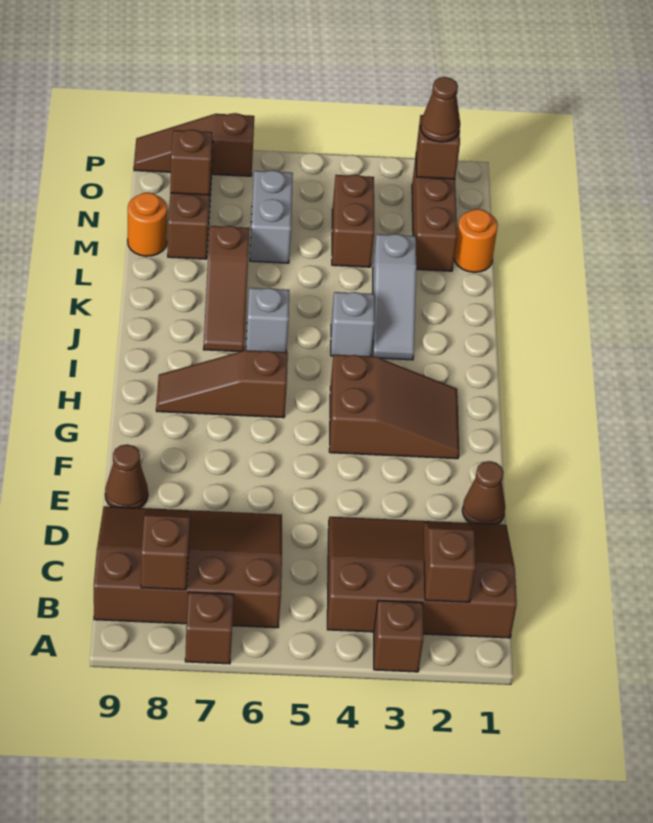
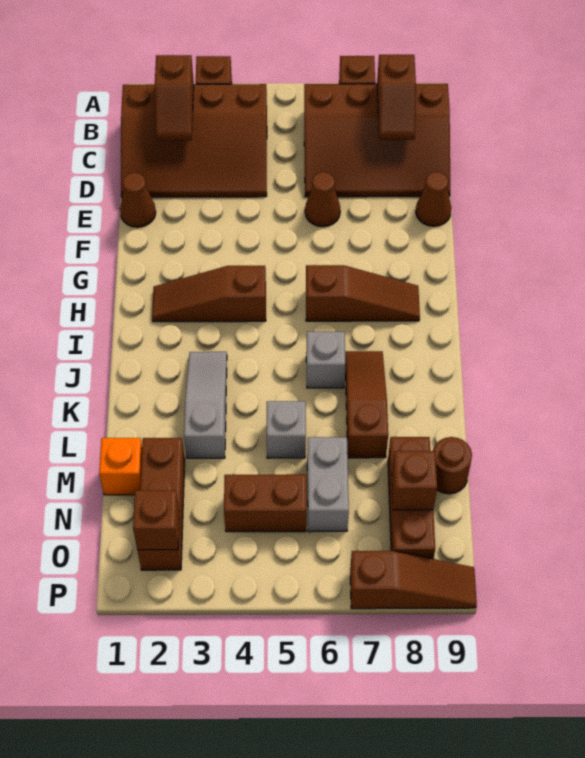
brown slope G2:H4 level 1 top 4 -> brown slope H2:H4 level 1 top 4
grey brick J4 level 1 -> grey brick L5 level 1
orange round brick M1 level 1 -> orange brick M1 level 1
brown brick M4:N4 level 1 -> brown brick N4:N5 level 1
orange round brick M9 level 1 -> brown round brick M9 level 1
brown cone O2 level 3 -> brown cone E6 level 1

